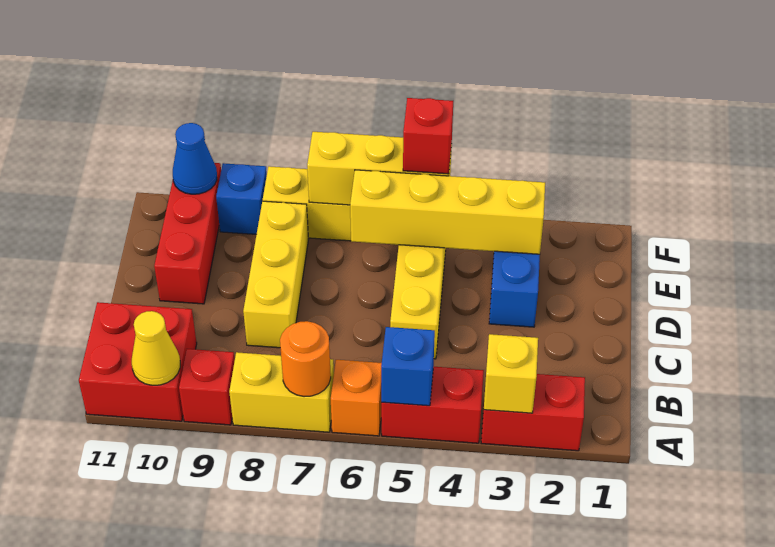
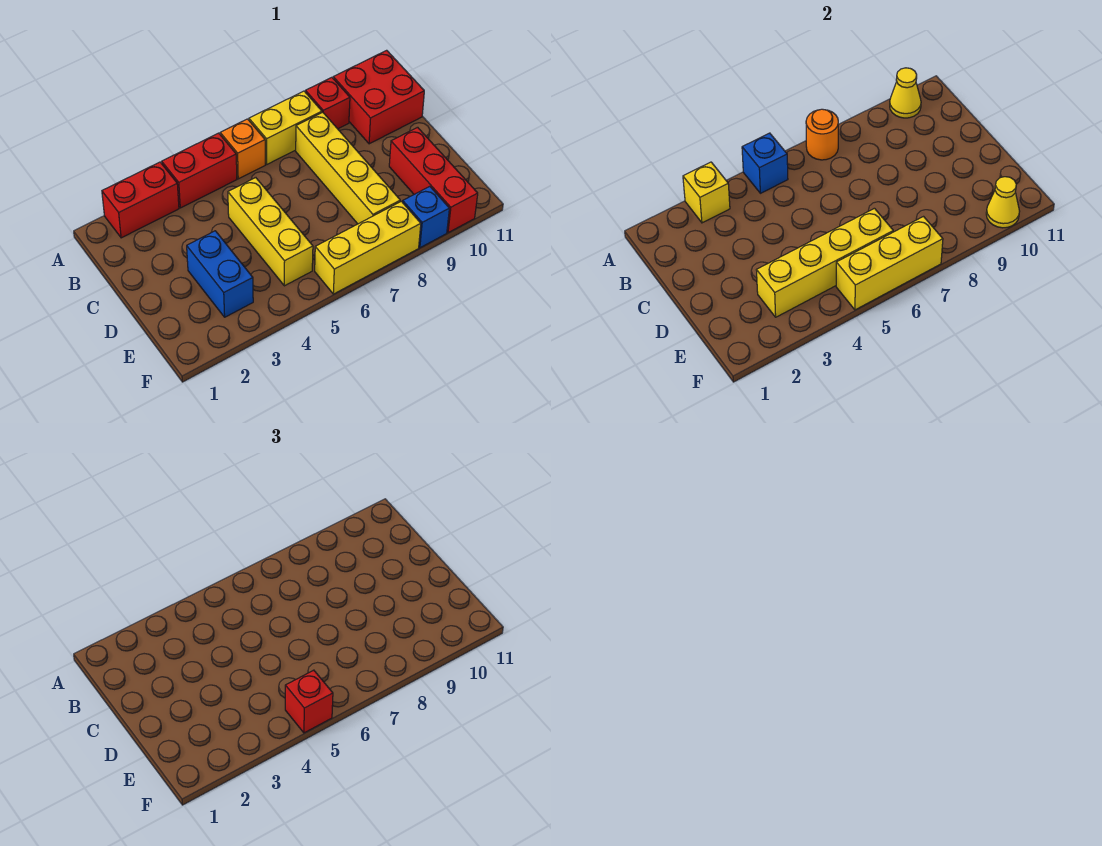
yellow brick C8:E8 level 1 -> yellow brick B8:E8 level 1
blue cone F10 level 2 -> yellow cone F10 level 2

